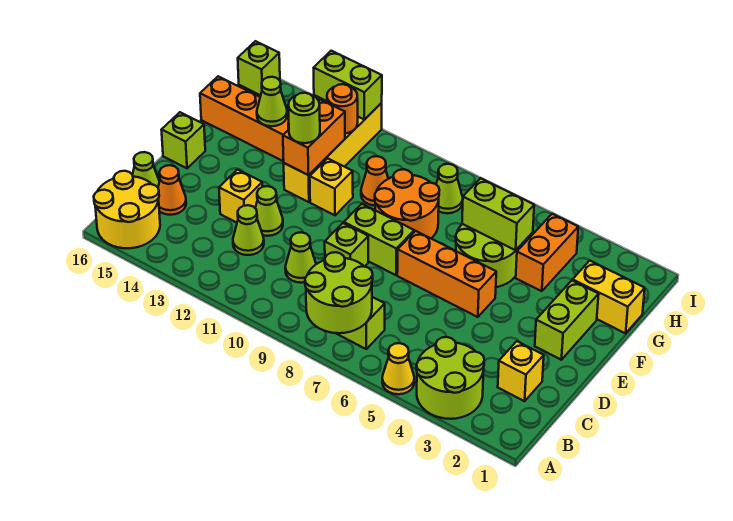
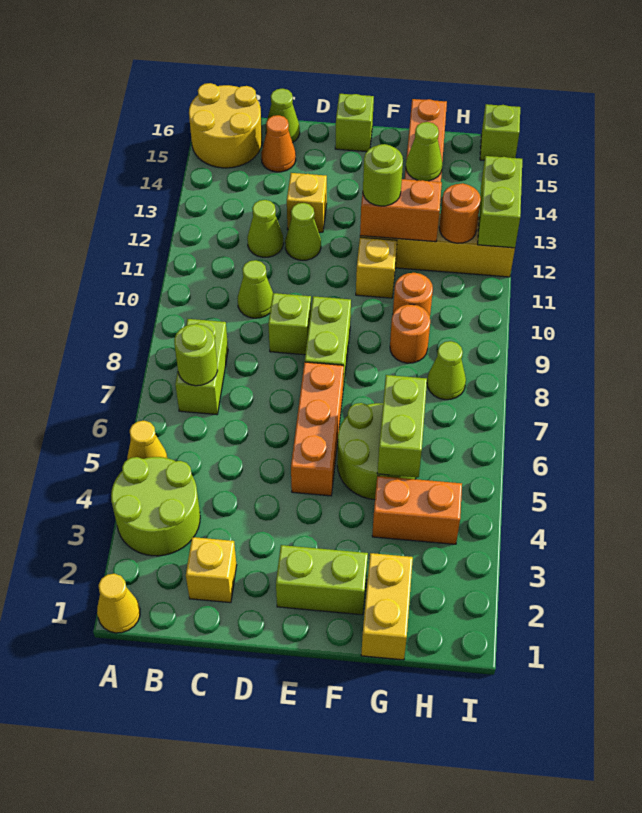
none -> yellow cone A1 level 1
lime round brick A7:B8 level 2 -> lime round brick B7 level 2
orange round brick F8:G9 level 1 -> orange round brick G9 level 1
orange cone G10 level 1 -> orange round brick G10 level 1

